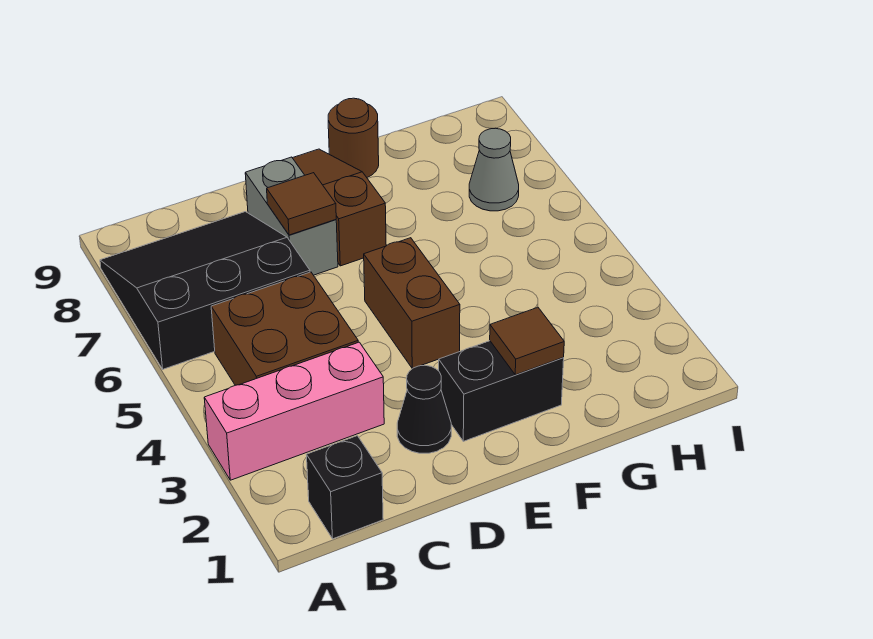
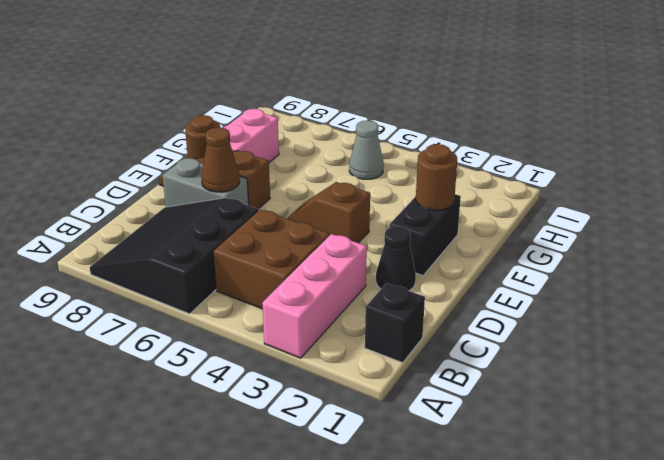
brown tile D7 level 2 -> brown cone D7 level 2
brown brick E4:E5 level 1 -> brown slope E4:E5 level 1 top 4
brown tile F2 level 2 -> brown round brick F2 level 2
none -> pink brick F8:G8 level 1
grey cone H7 level 1 -> grey cone H5 level 1

